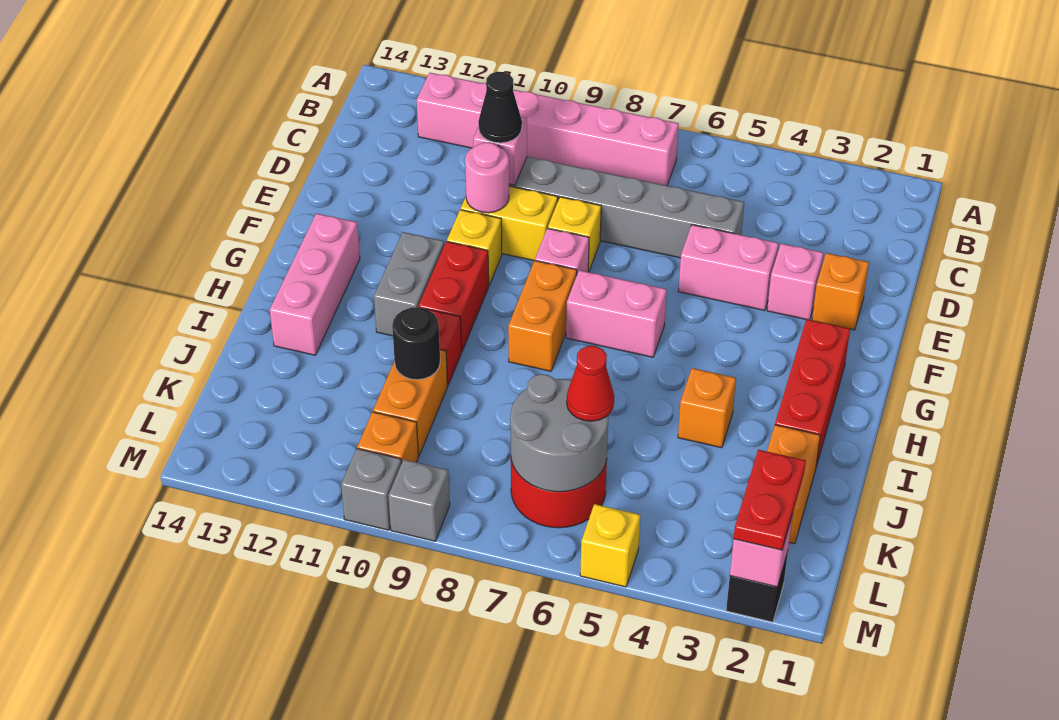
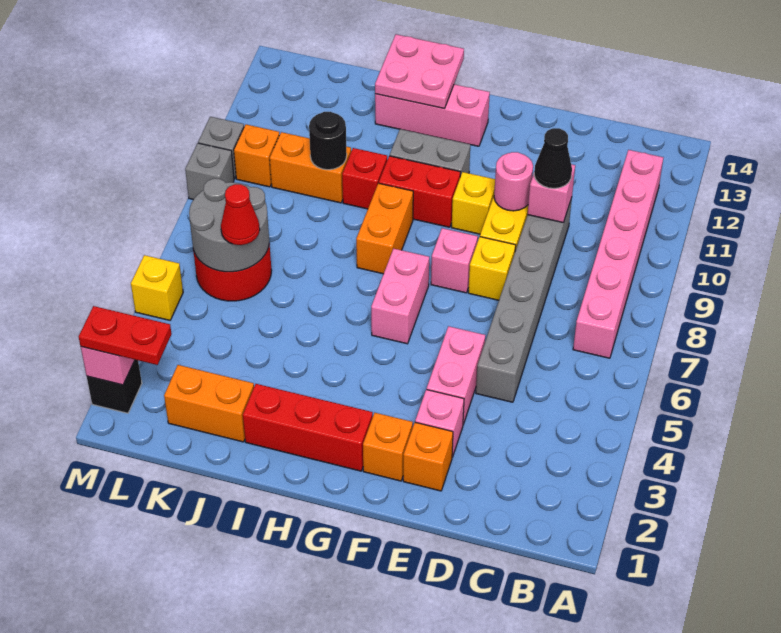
orange brick G8:H8 level 1 -> orange brick H8:H9 level 1
none -> pink plate H13:I14 level 2
orange brick I4 level 1 -> orange brick F2 level 1

